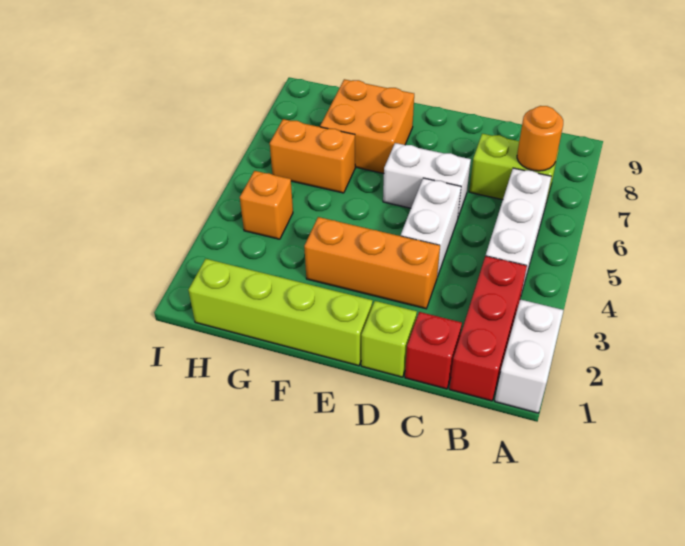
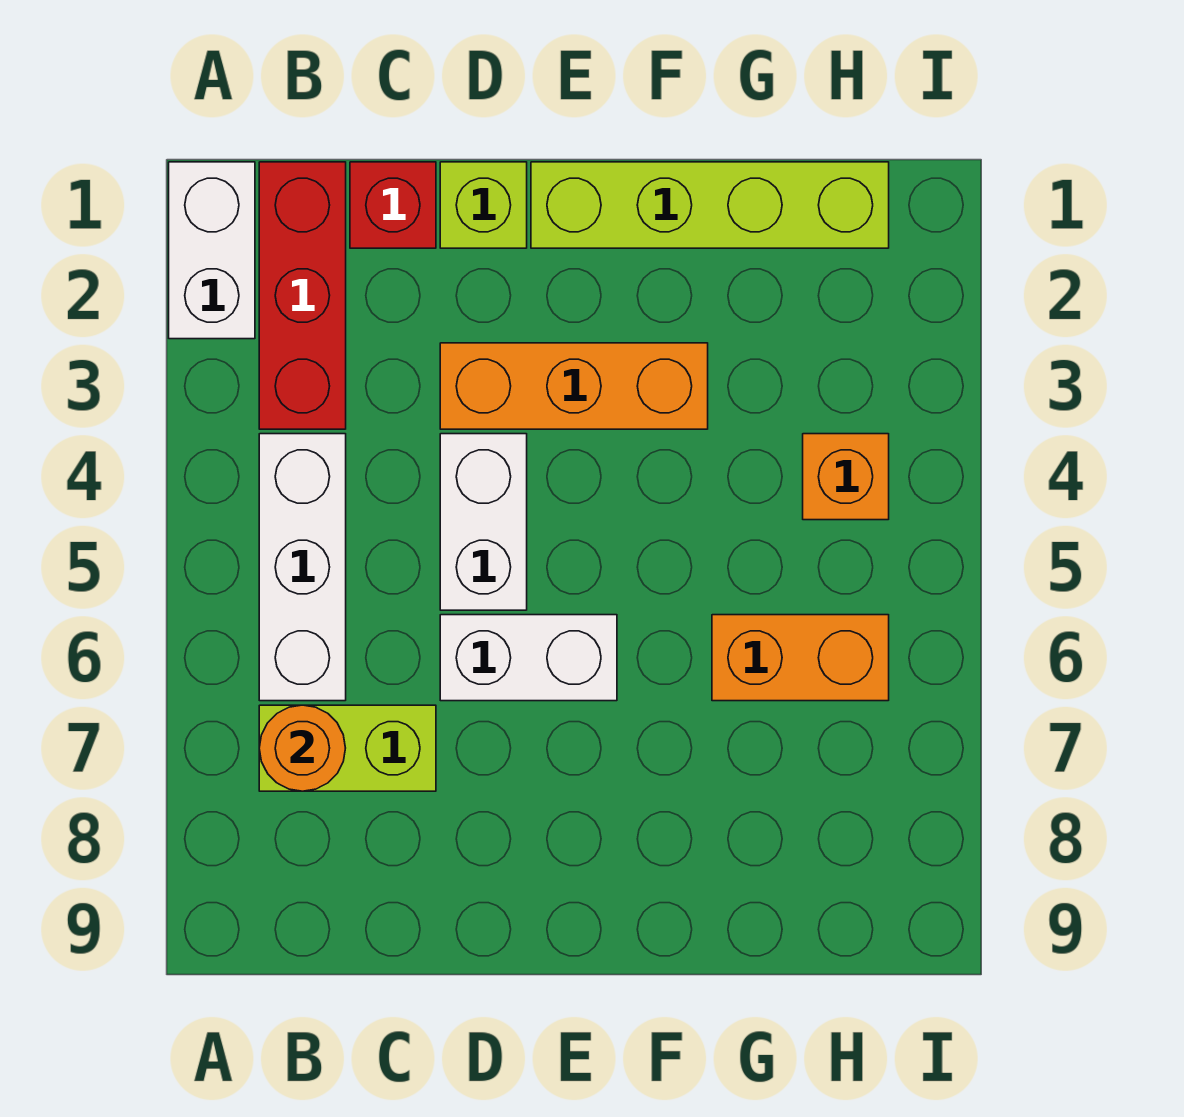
orange brick F7:G8 level 1 -> none

